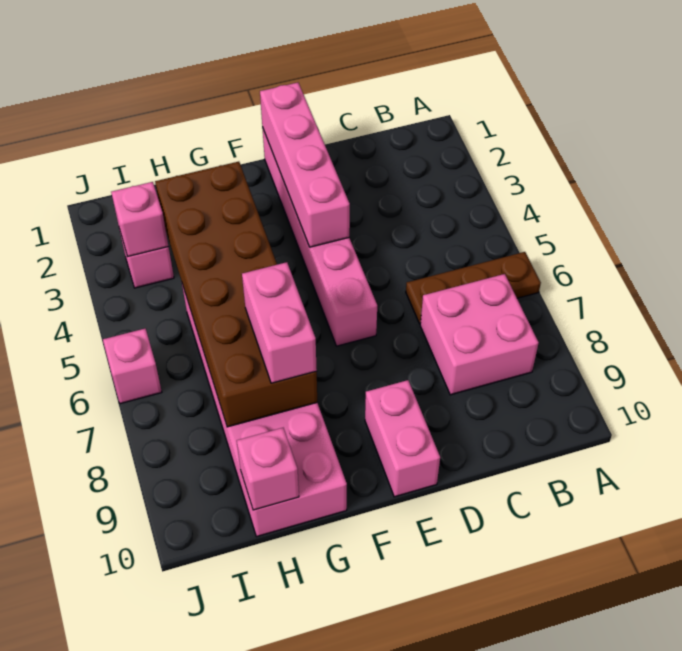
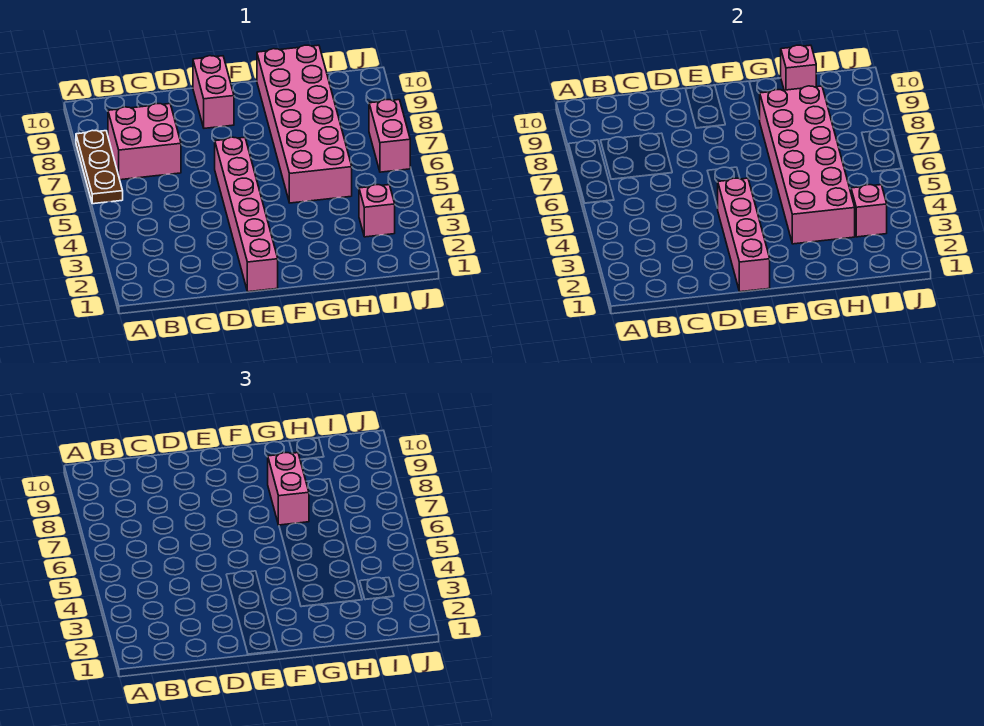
brown plate A6:C6 level 1 -> brown plate A6:A8 level 1
brown brick G3:H8 level 2 -> pink brick G3:H8 level 2
pink brick J6 level 1 -> pink brick J6:J7 level 1

